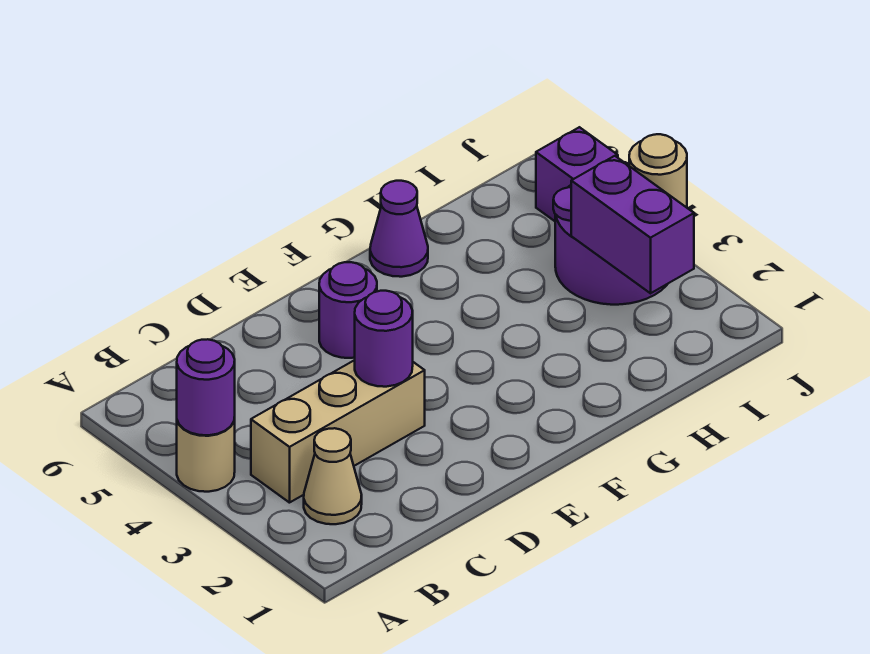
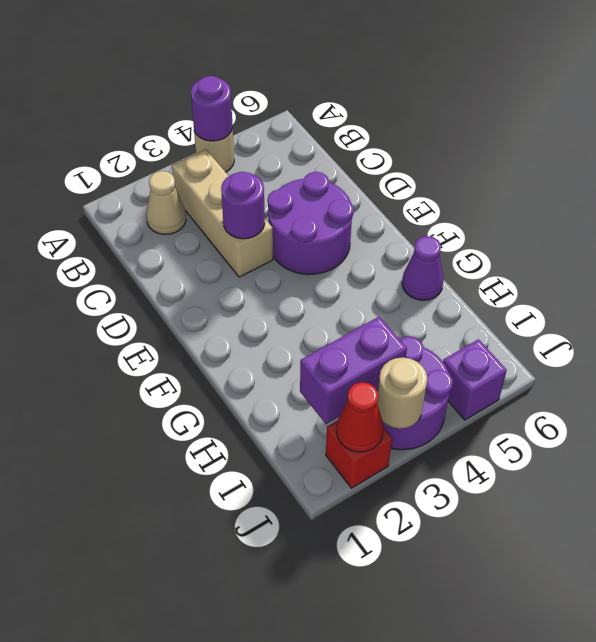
purple round brick E5 level 1 -> purple round brick D4:E5 level 1
none -> red brick J2 level 1
none -> red cone J2 level 2

